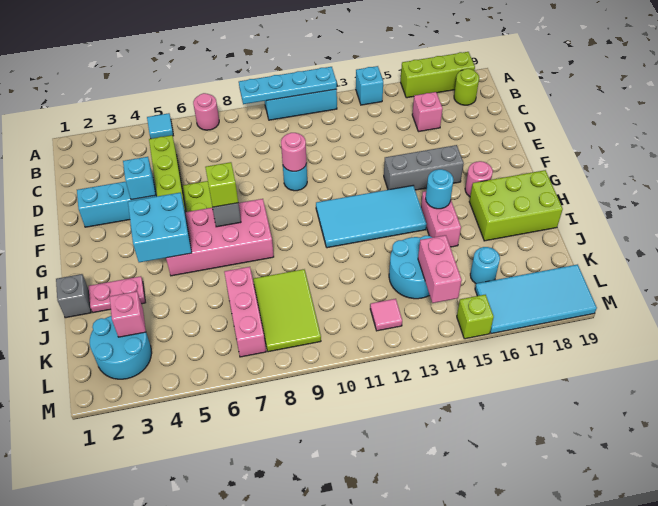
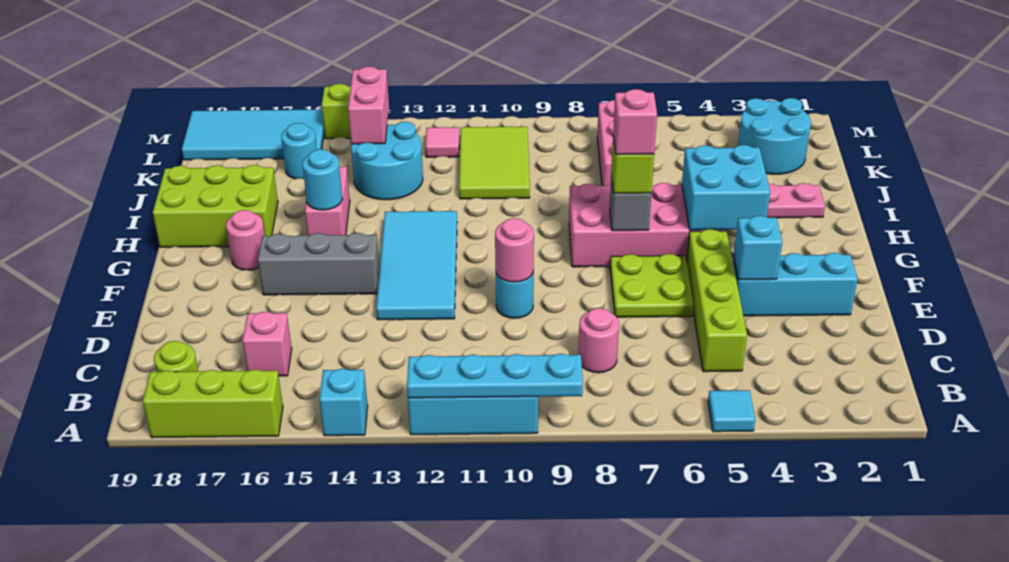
pink round brick A7 level 1 -> pink round brick C8 level 1
cyan tile G11:H14 level 1 -> cyan tile E12:H13 level 1
grey brick I1 level 1 -> none
lime tile J8:L9 level 1 -> lime tile J10:L11 level 1
pink brick K3 level 2 -> pink brick G7 level 4

